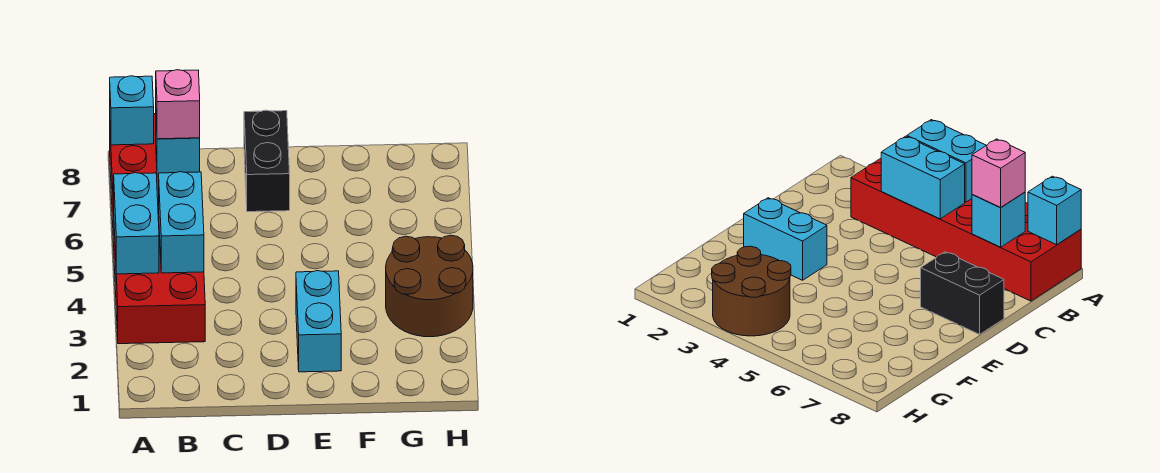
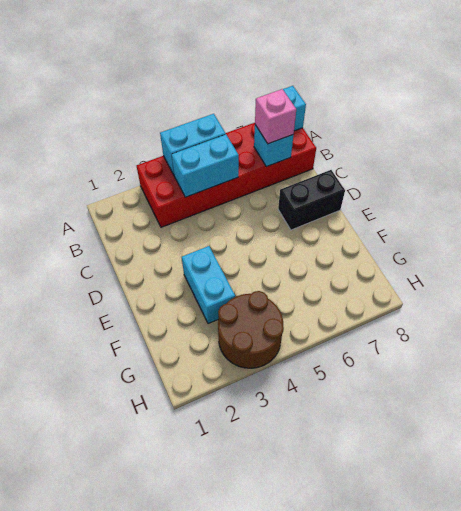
cyan brick E2:E3 level 1 -> cyan brick E3:F3 level 1

